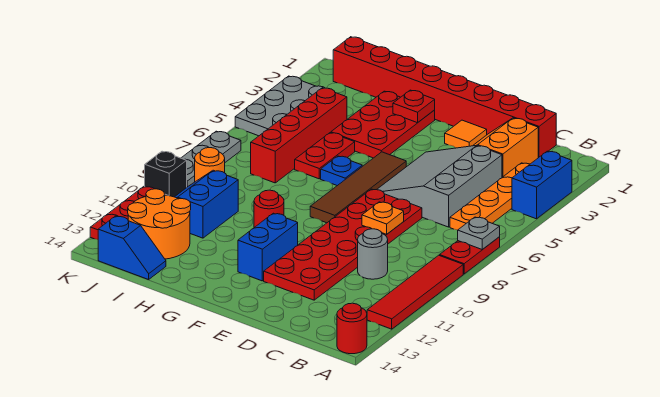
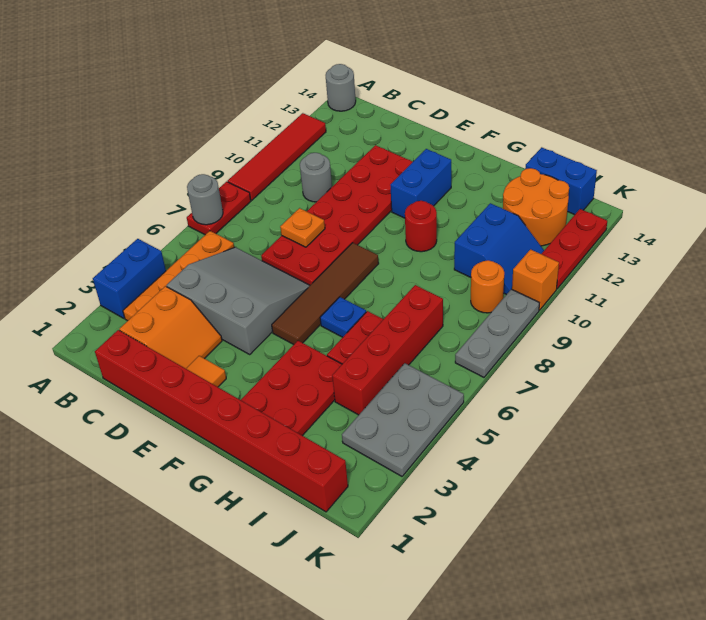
grey plate A7 level 2 -> grey round brick A7 level 2
red round brick A14 level 1 -> grey round brick A14 level 1
grey slope C4:E6 level 1 top C -> grey slope C4:E6 level 1 top 4
red plate G2 level 2 -> none
blue slope I14:J14 level 1 top J -> blue brick I14:J14 level 1
black brick K10 level 1 -> orange brick K10 level 1

